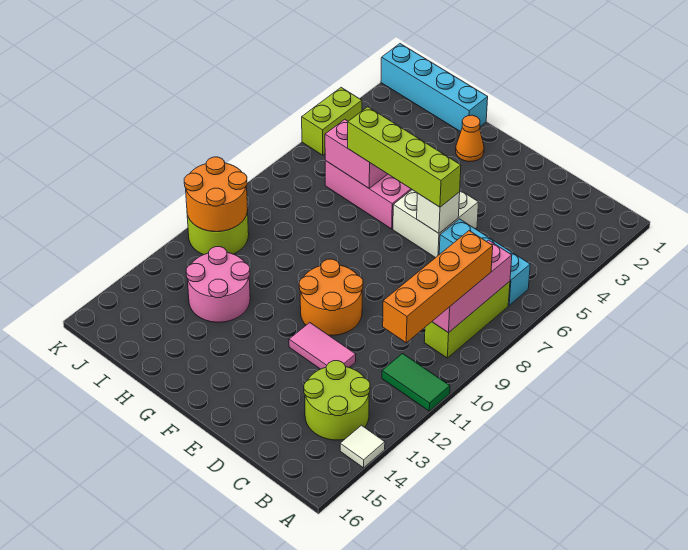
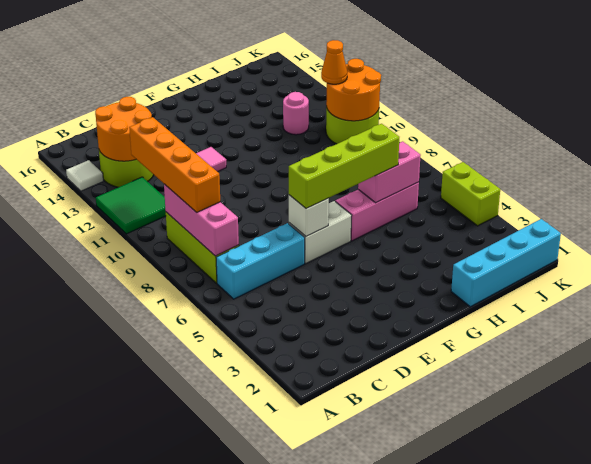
green tile A11:B11 level 1 -> green tile A11:B12 level 1
white brick E5:F6 level 1 -> white brick E6:F6 level 1
orange round brick E10:F11 level 1 -> orange round brick B13:C14 level 2
orange cone G2 level 1 -> orange cone J11 level 3
pink round brick H12:I13 level 1 -> pink round brick I12 level 1

